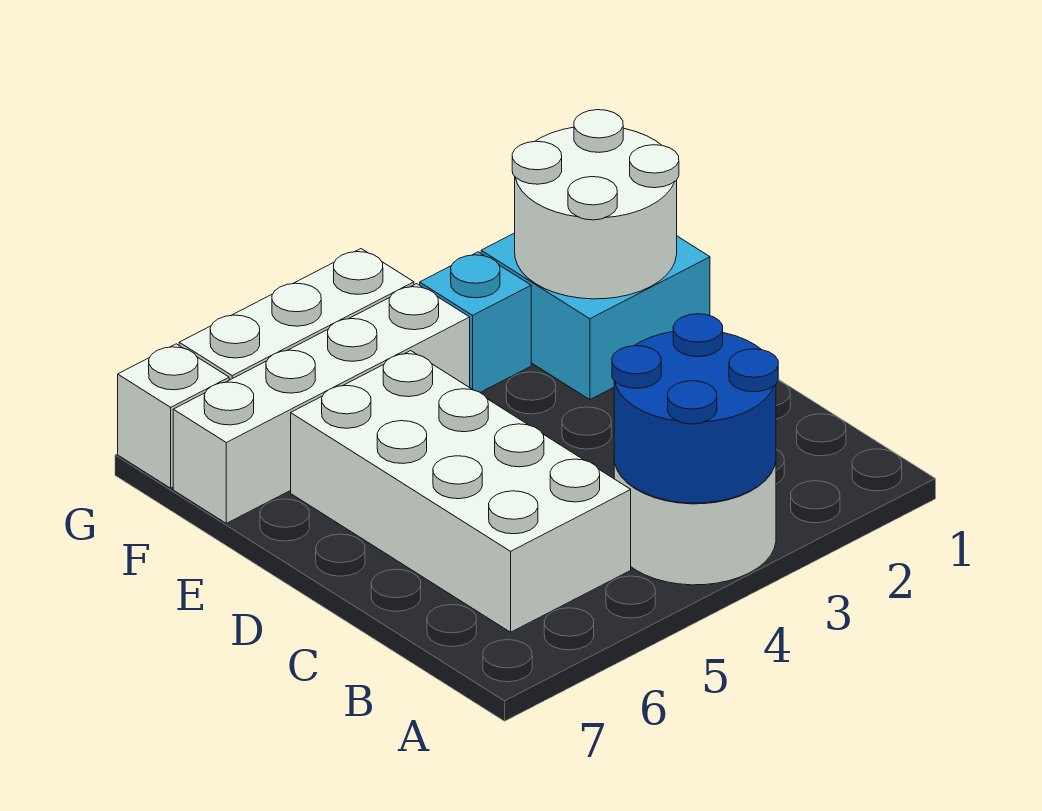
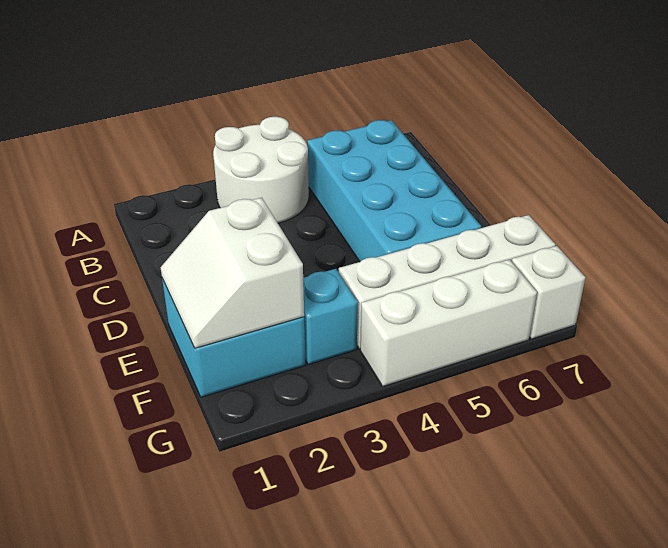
blue round brick A3:B4 level 2 -> none
white brick B5:E6 level 1 -> cyan brick B5:E6 level 1
white round brick E1:F2 level 2 -> white slope E1:F2 level 2 top 2

